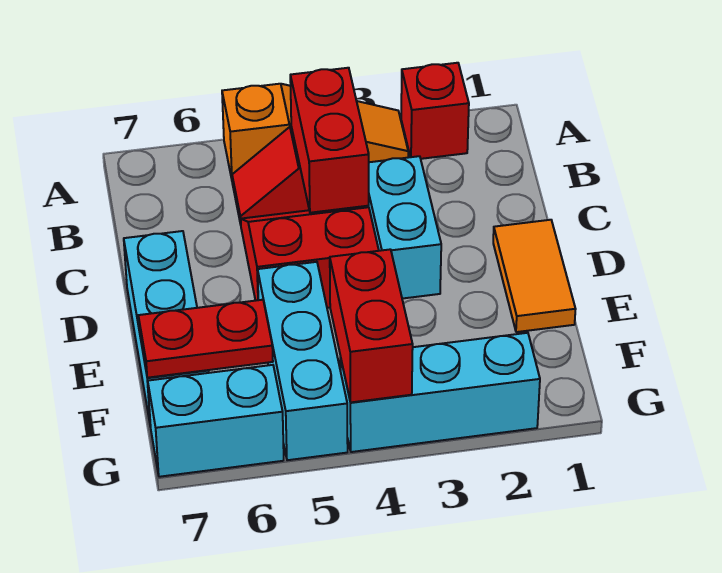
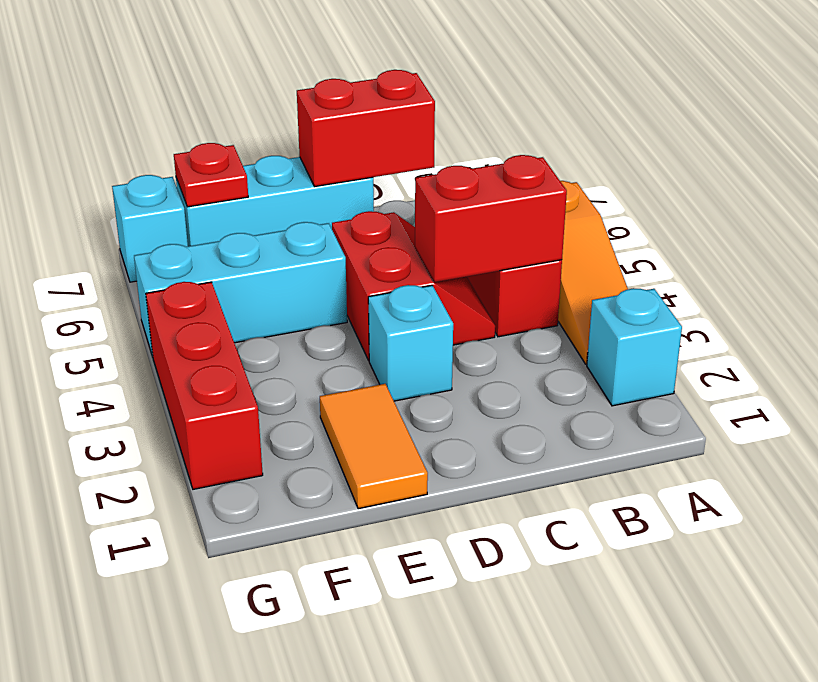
red brick A2 level 1 -> cyan brick A2 level 1
cyan brick C3:D3 level 1 -> cyan brick D3 level 1
orange tile D1:E1 level 1 -> orange tile E1:E2 level 1
red brick F4:G4 level 2 -> red brick C7:D7 level 2
red plate F6:F7 level 2 -> red plate F7 level 2
cyan brick G2:G4 level 1 -> red brick G2:G4 level 1
cyan brick G6:G7 level 1 -> cyan brick G7 level 1

